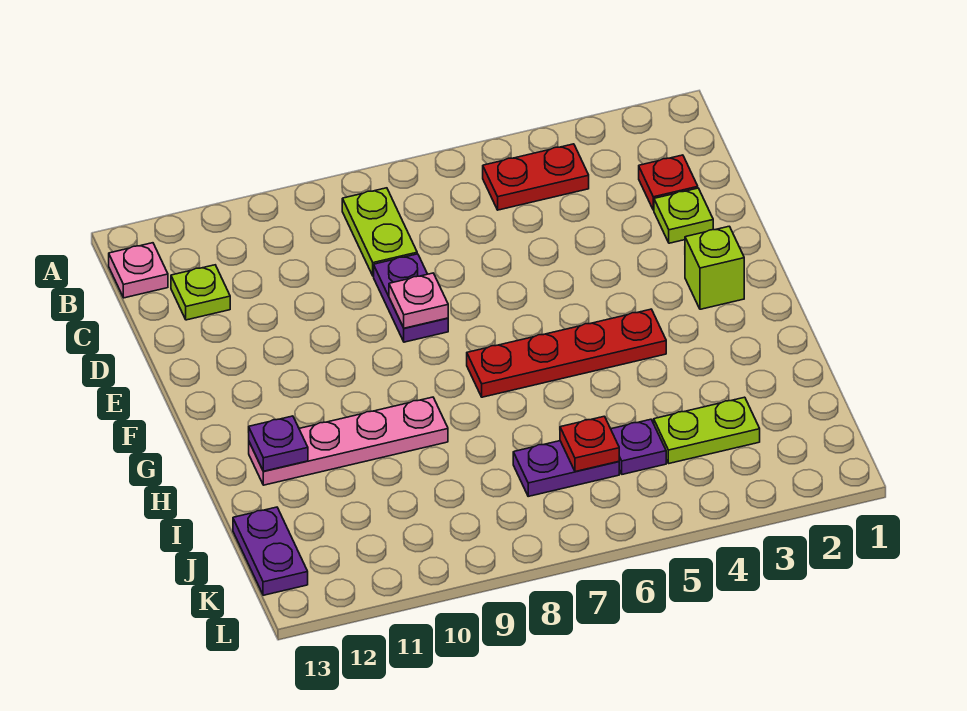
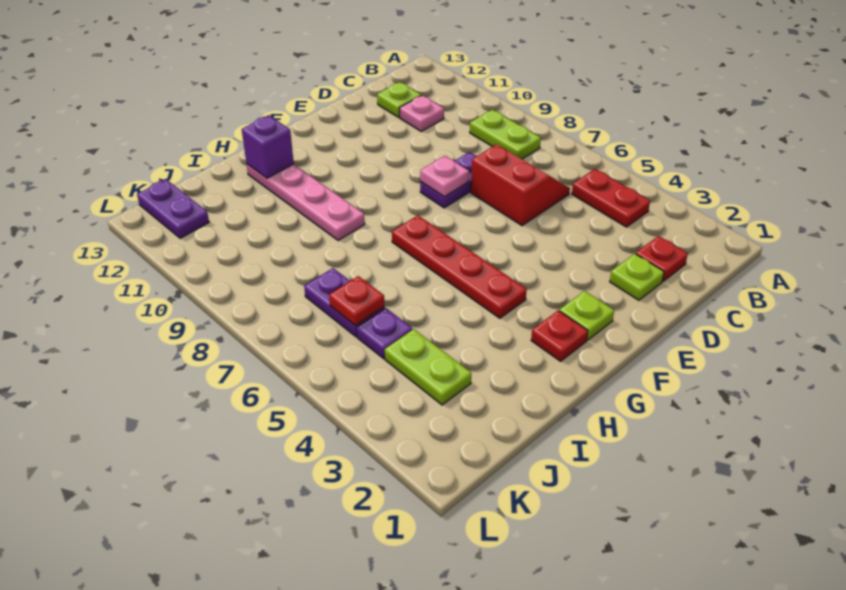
lime plate B8:C8 level 1 -> lime plate B8:B9 level 1
pink plate B13 level 1 -> pink plate C11 level 1
none -> red slope C6:D7 level 1 top D
lime brick F2 level 1 -> lime plate F2 level 1
none -> red plate G2 level 1
purple plate H12 level 2 -> purple brick H12 level 2
purple plate J13:K13 level 1 -> purple plate K12:K13 level 1

